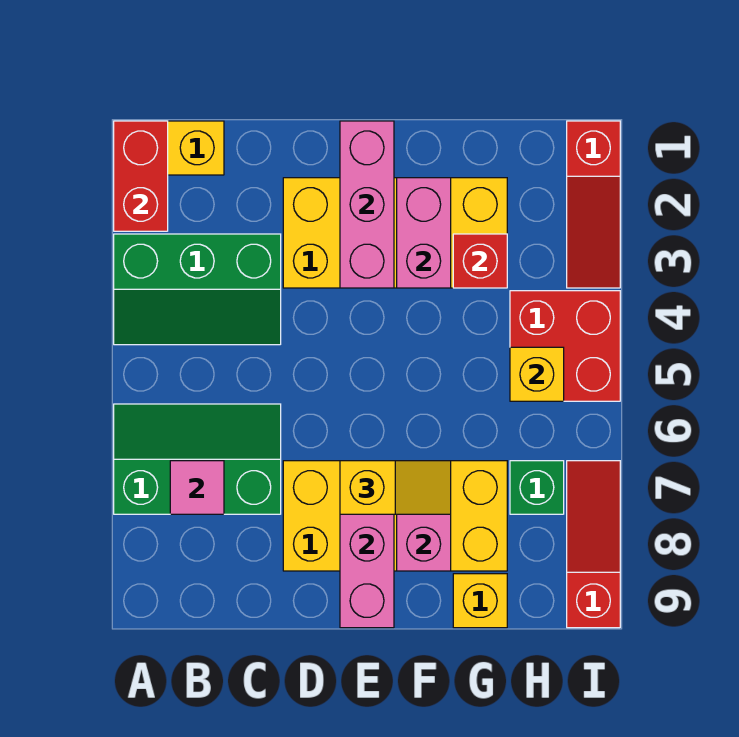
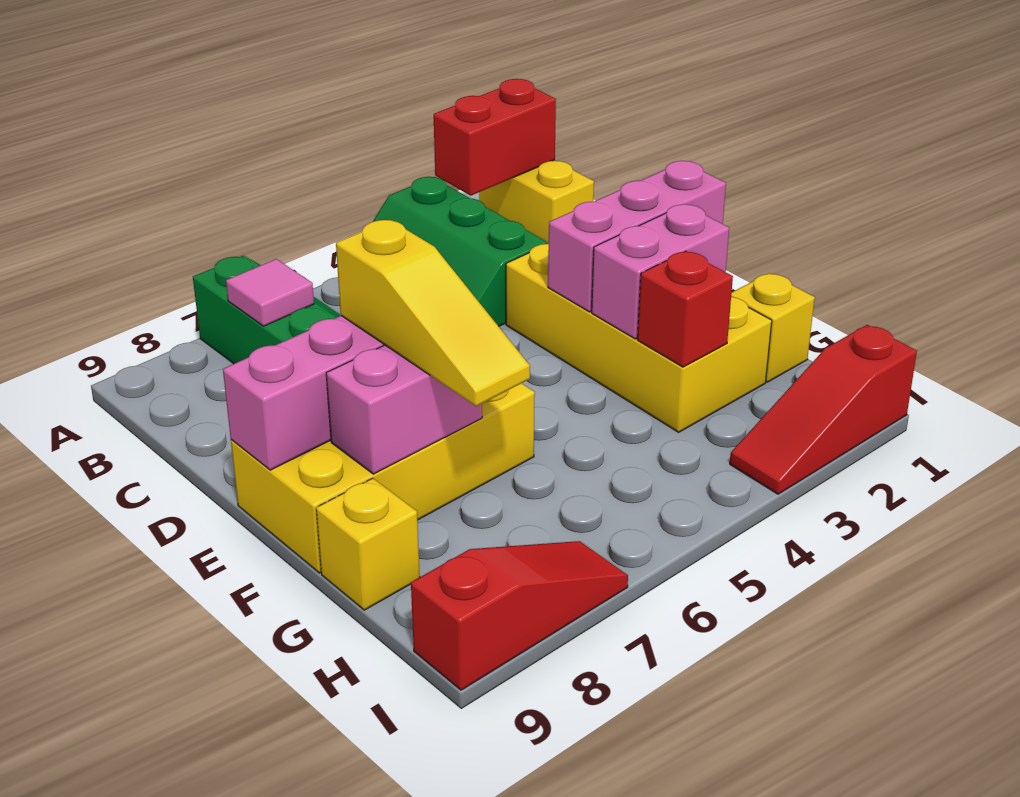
yellow brick D7:G8 level 1 -> yellow brick E6:F9 level 1
yellow slope E7:F7 level 3 top E -> yellow slope E7:G7 level 3 top E
red brick H4:I5 level 1 -> none
yellow brick H5 level 2 -> yellow brick G1 level 1
green brick H7 level 1 -> none

